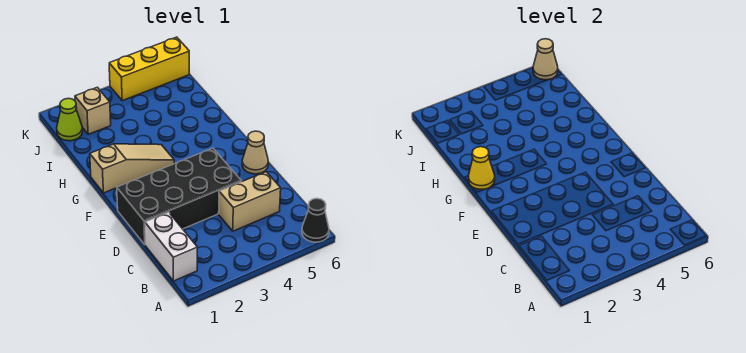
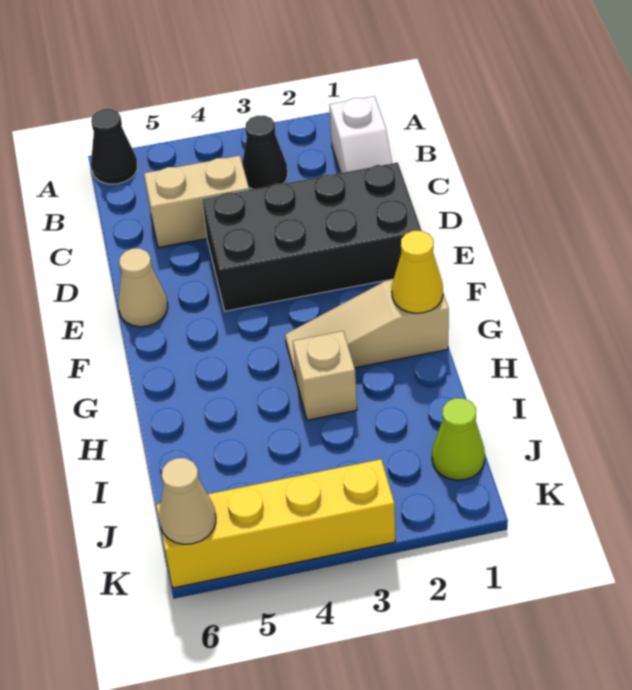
white brick B1:C1 level 1 -> white slope B1:C1 level 1 top B
none -> black cone B3 level 1
tan brick J2 level 1 -> tan brick H3 level 1
yellow brick K4:K6 level 1 -> yellow brick K3:K6 level 1

